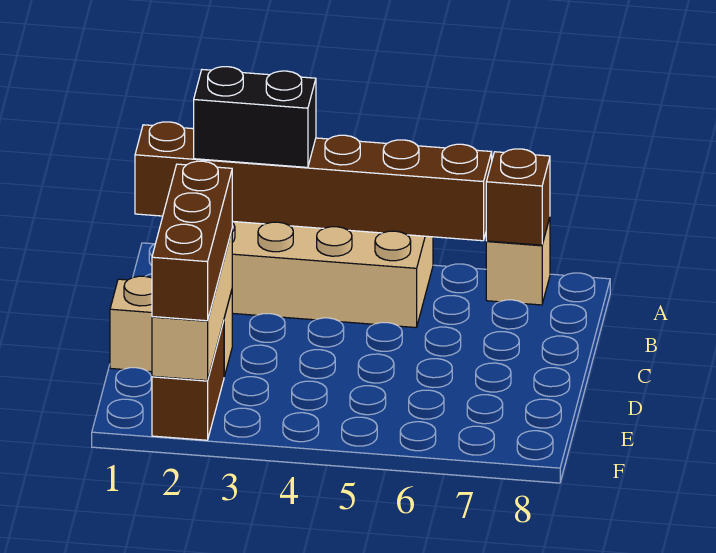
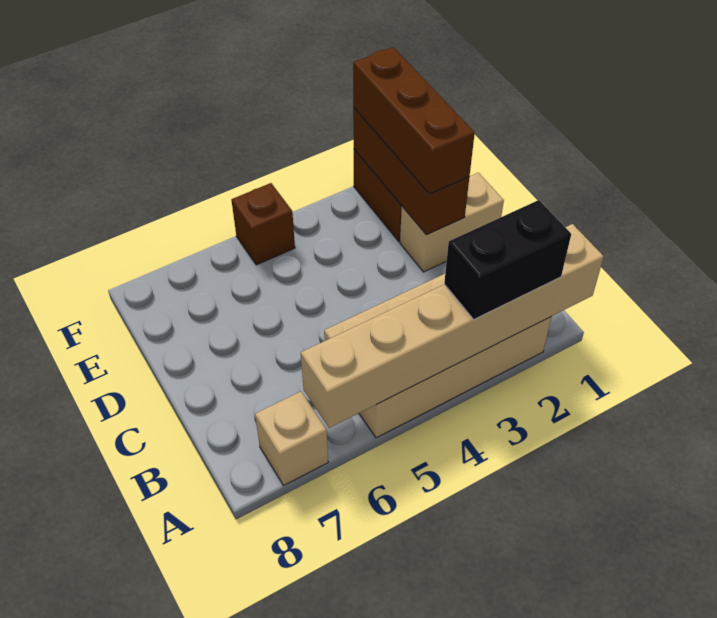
brown brick A1:A6 level 2 -> tan brick A1:A6 level 2
brown brick A7 level 2 -> brown brick F5 level 1
tan brick D2:F2 level 2 -> brown brick D2:F2 level 2

